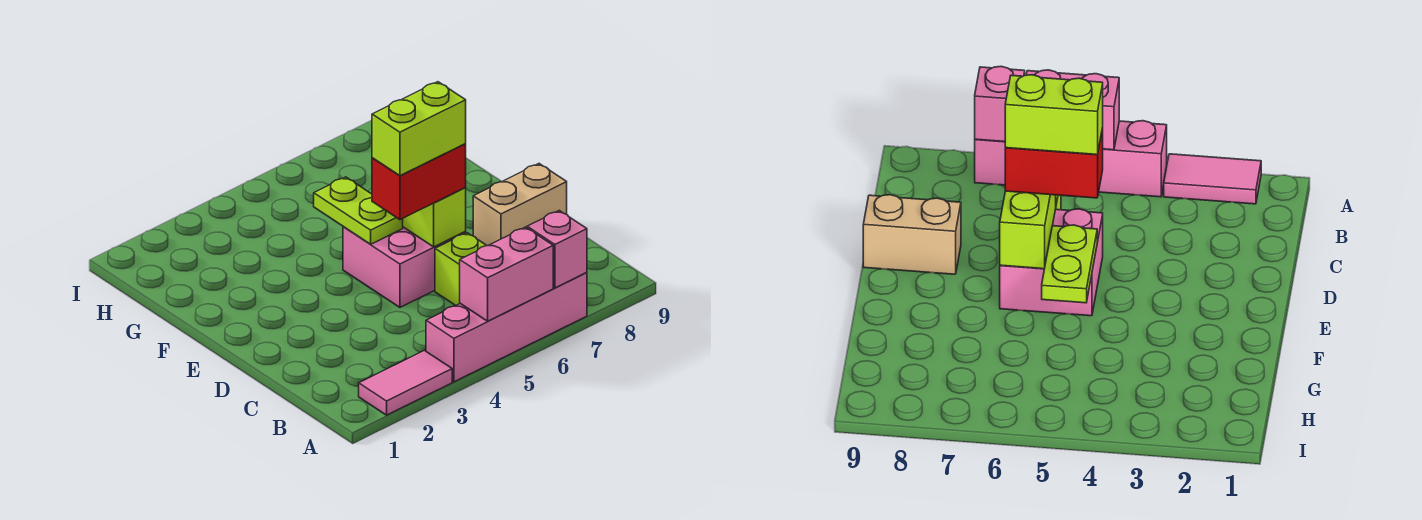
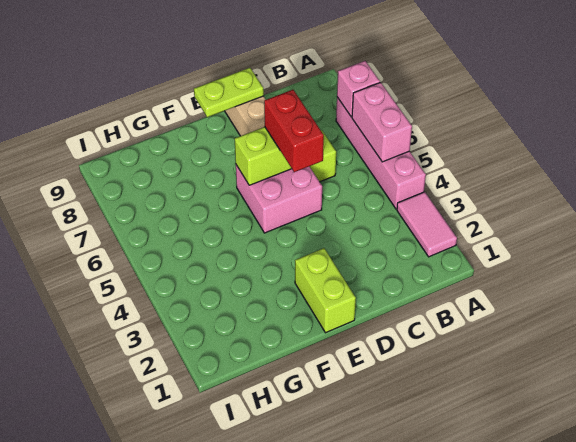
lime brick D5:D6 level 4 -> lime brick E1:E2 level 1
lime plate E5:F5 level 2 -> lime plate D9:E9 level 2

